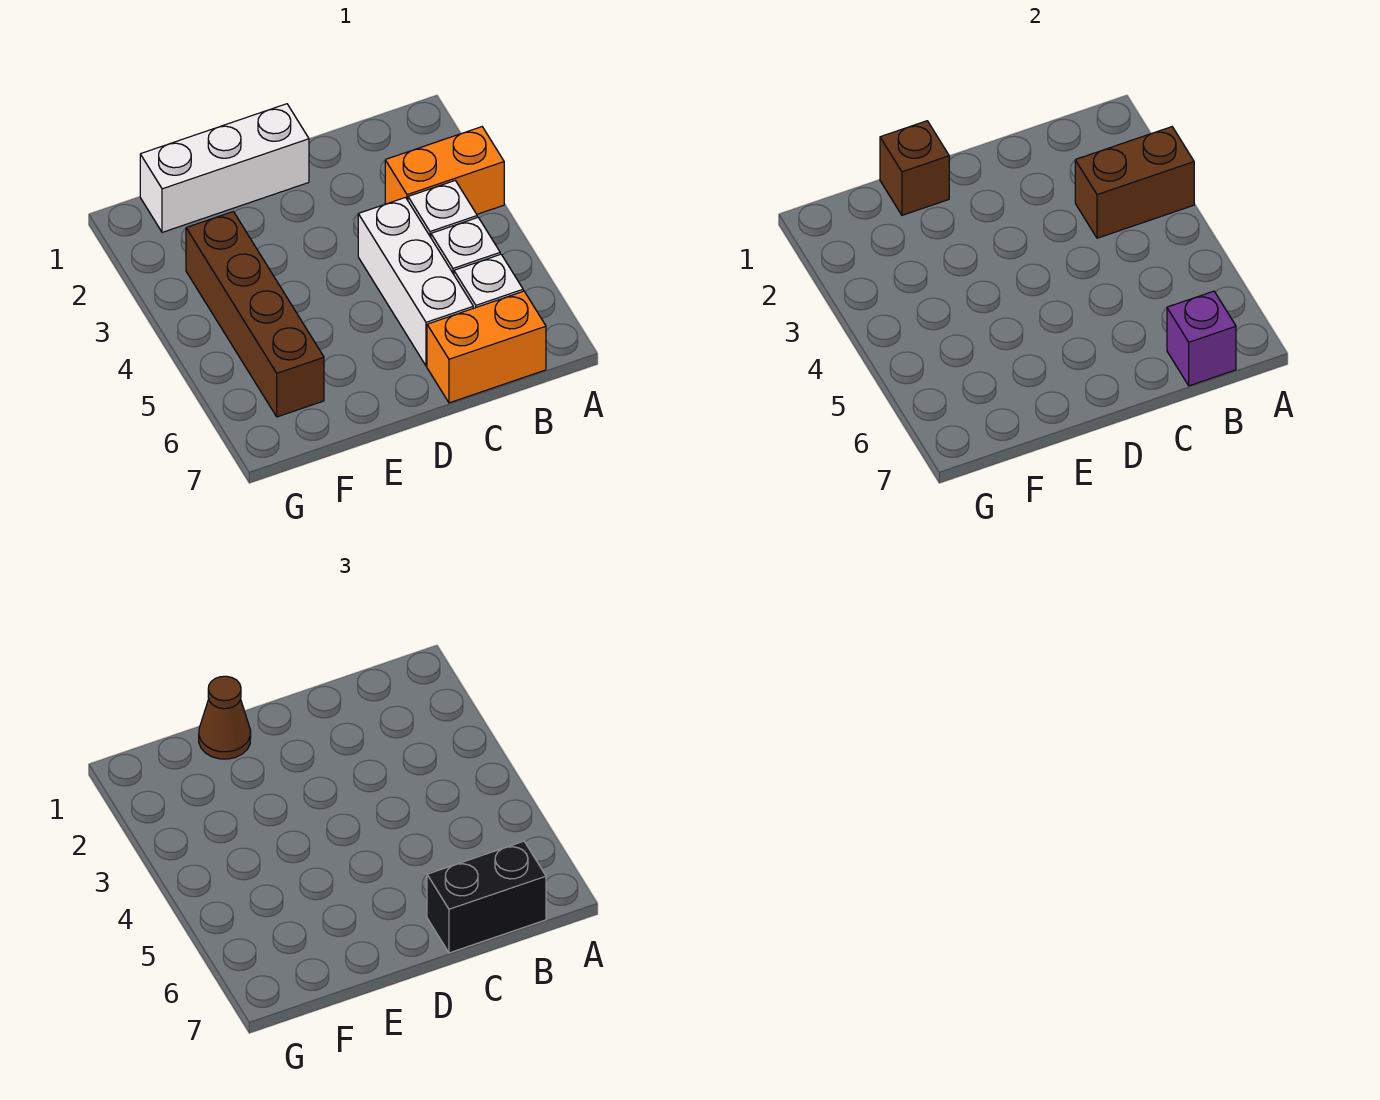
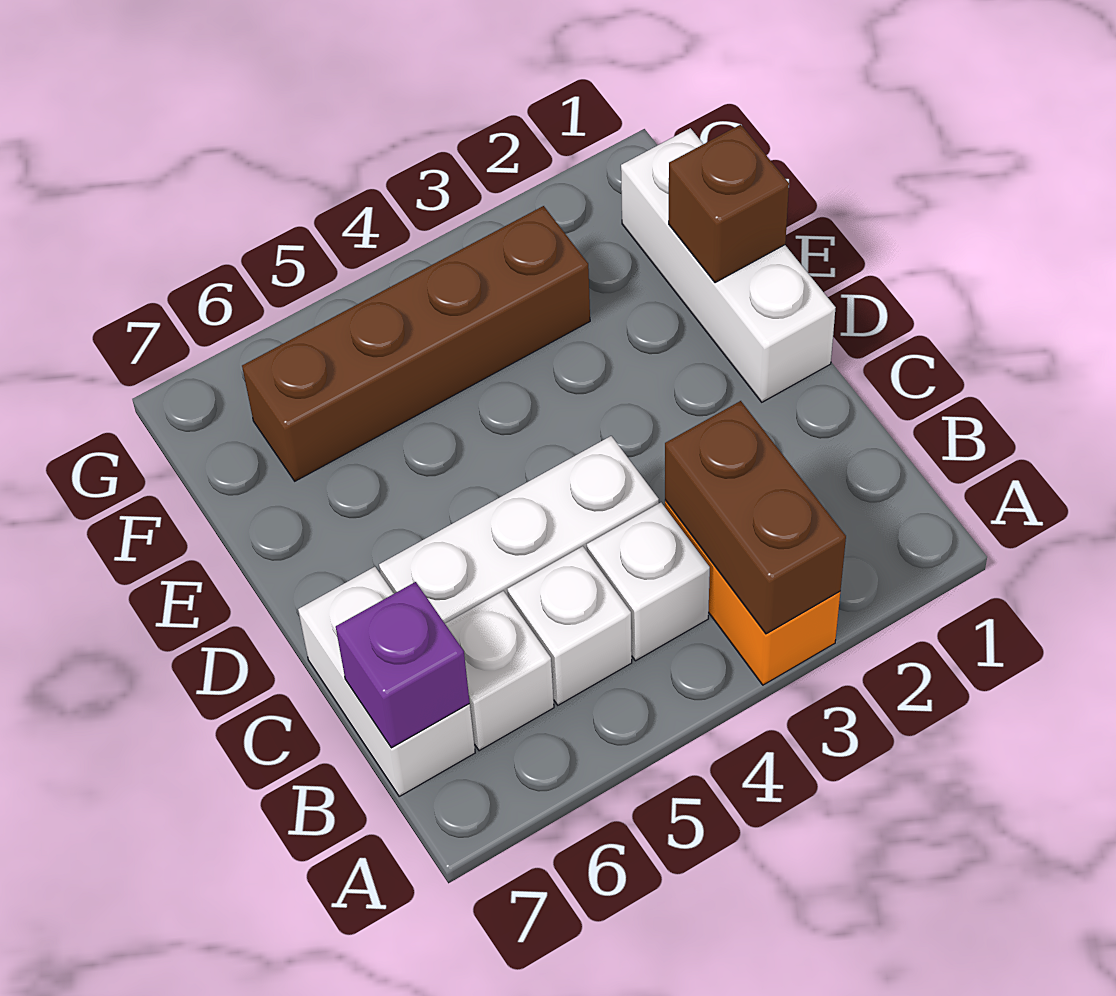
orange brick B7:C7 level 1 -> white brick B7:C7 level 1
black brick B7:C7 level 3 -> none
brown cone E1 level 3 -> none

